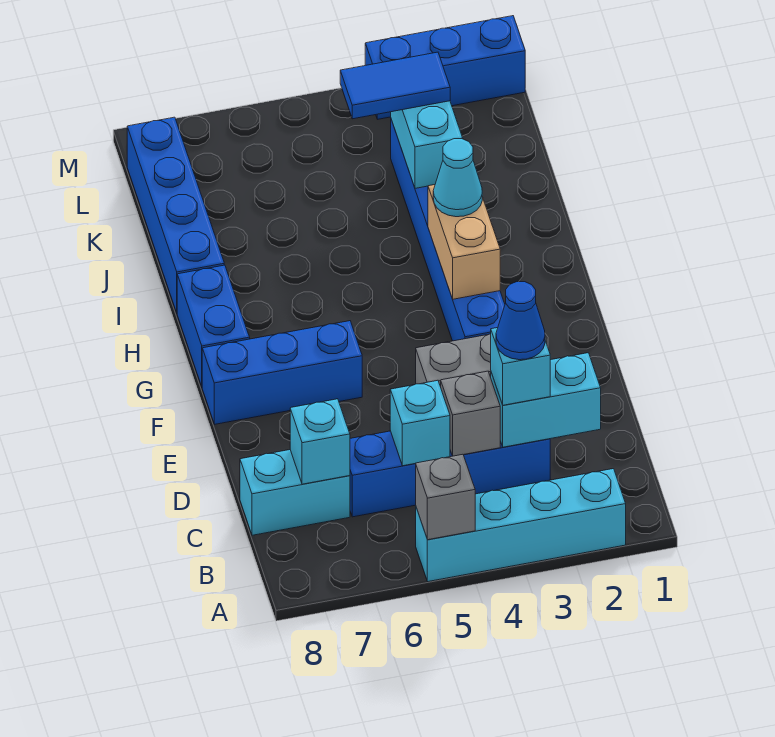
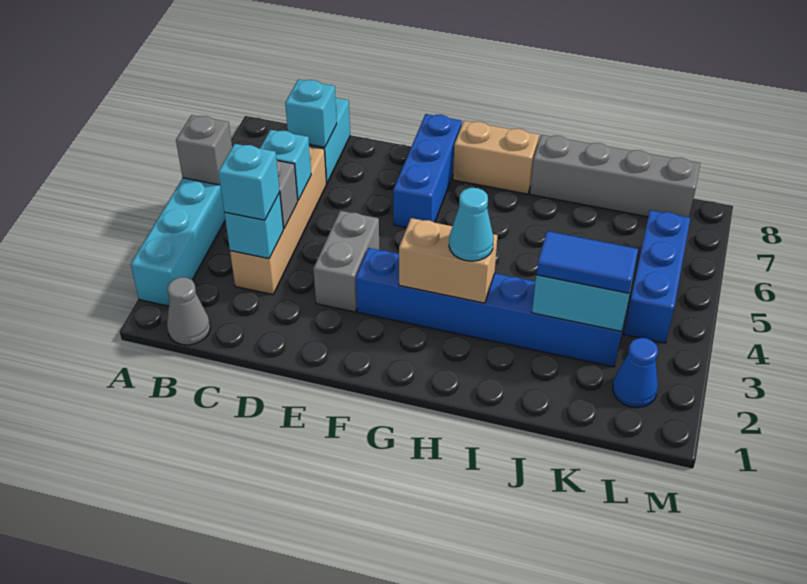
none -> grey cone B1 level 1
cyan brick C2:C3 level 2 -> cyan brick C3 level 2
blue brick C3:C6 level 1 -> tan brick C3:C6 level 1
blue cone C3 level 4 -> blue cone L2 level 1
blue brick G8:H8 level 1 -> tan brick G8:H8 level 1
blue brick I8:L8 level 1 -> grey brick I8:L8 level 1
blue tile K3:K4 level 3 -> blue tile J3:K3 level 3
blue brick M1:M3 level 1 -> blue brick L4:L6 level 1

